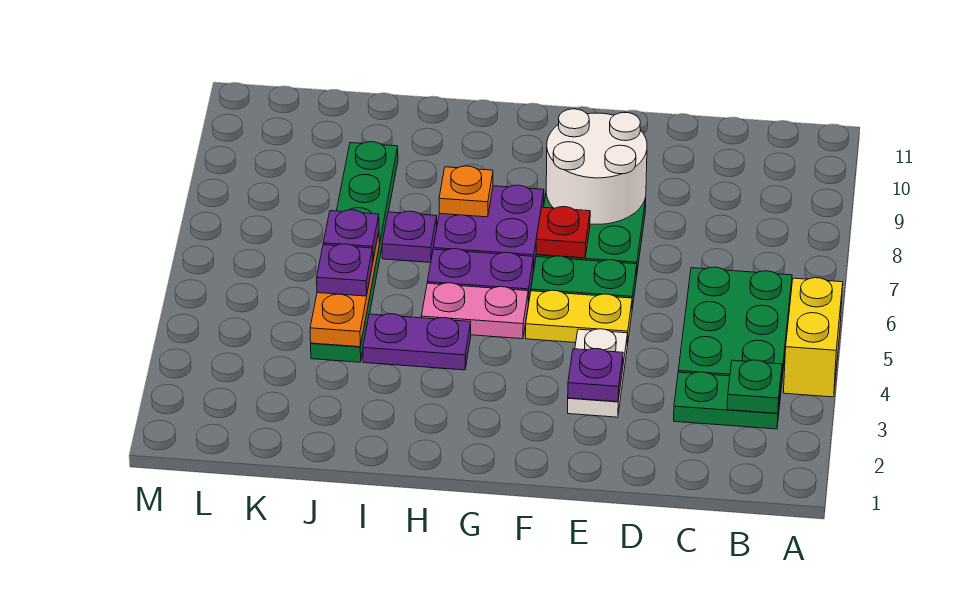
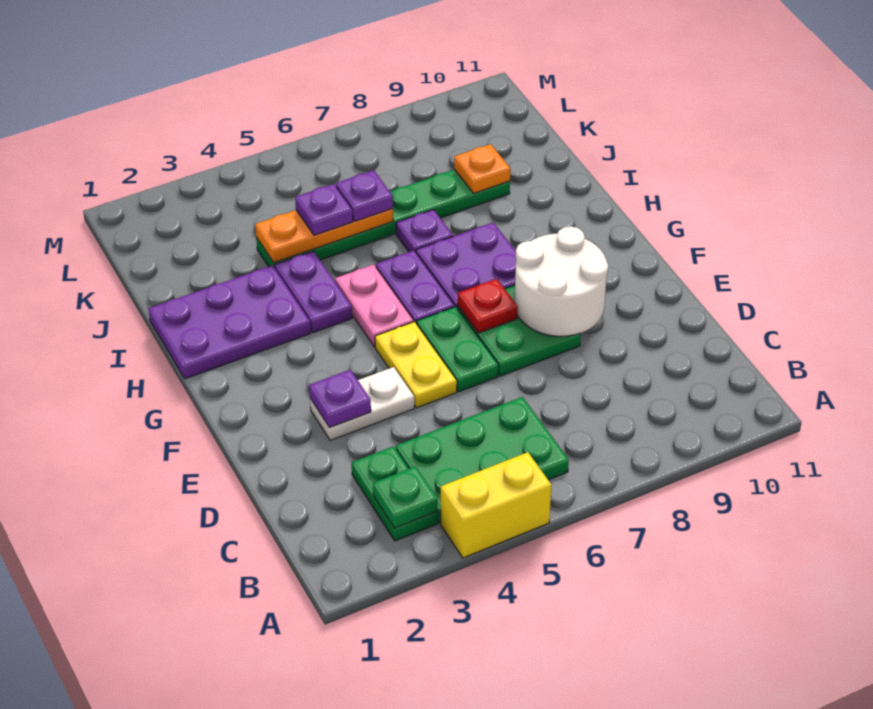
none -> purple plate H1:I3 level 1
orange plate H8 level 2 -> orange plate J9 level 2

